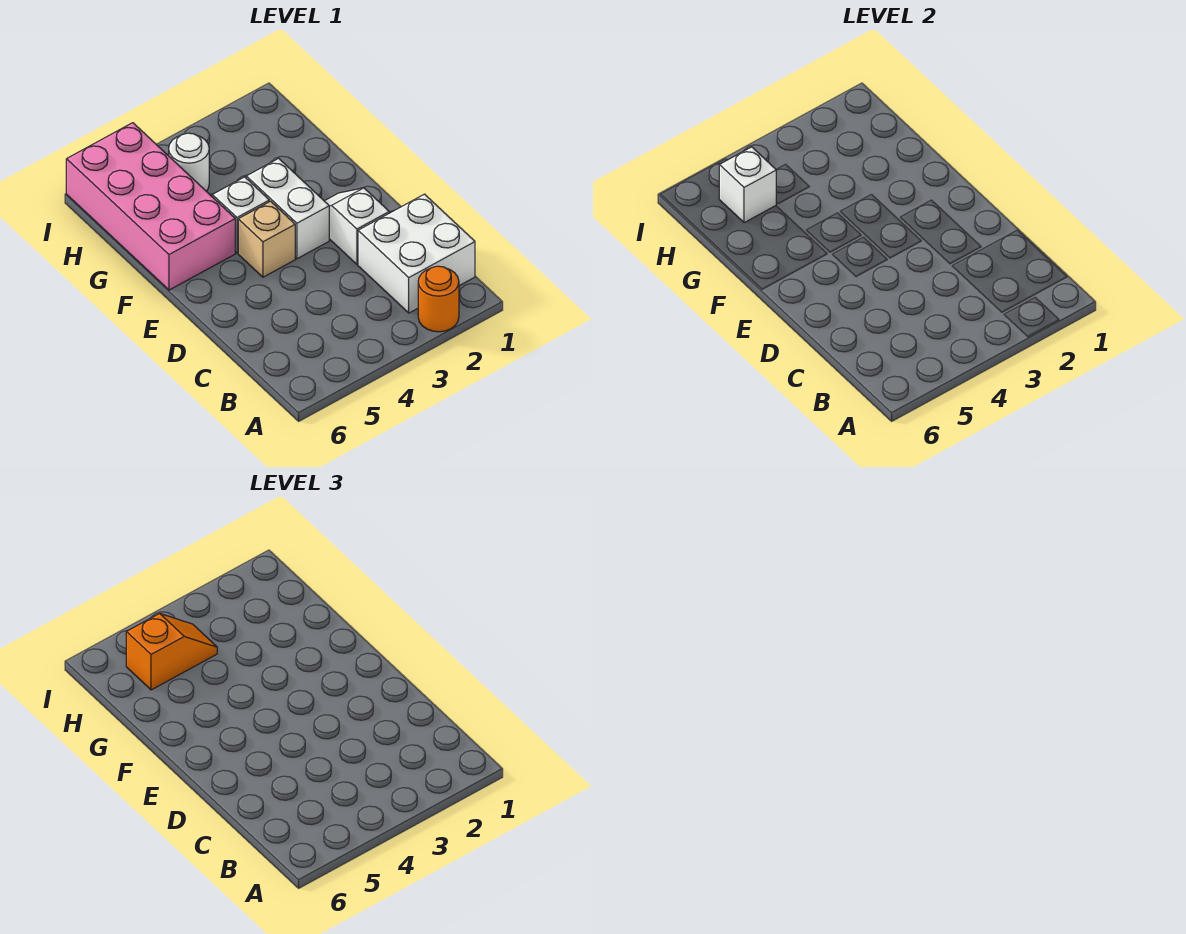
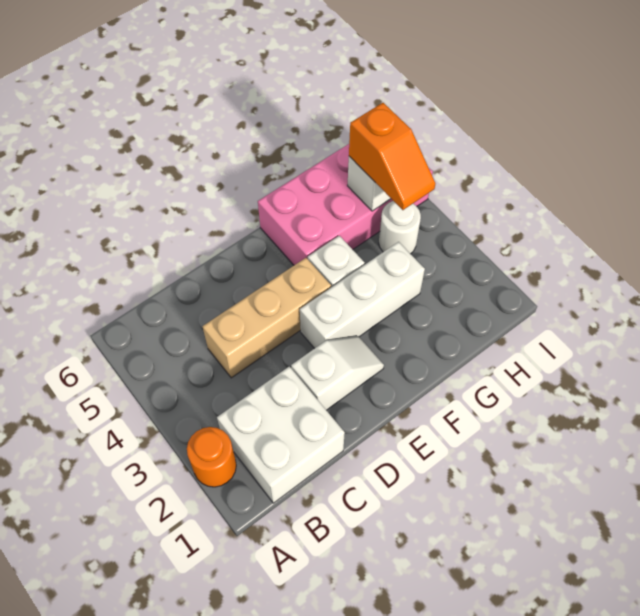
white brick E3:F3 level 1 -> white brick E3:G3 level 1
tan brick E4 level 1 -> tan brick C4:E4 level 1

